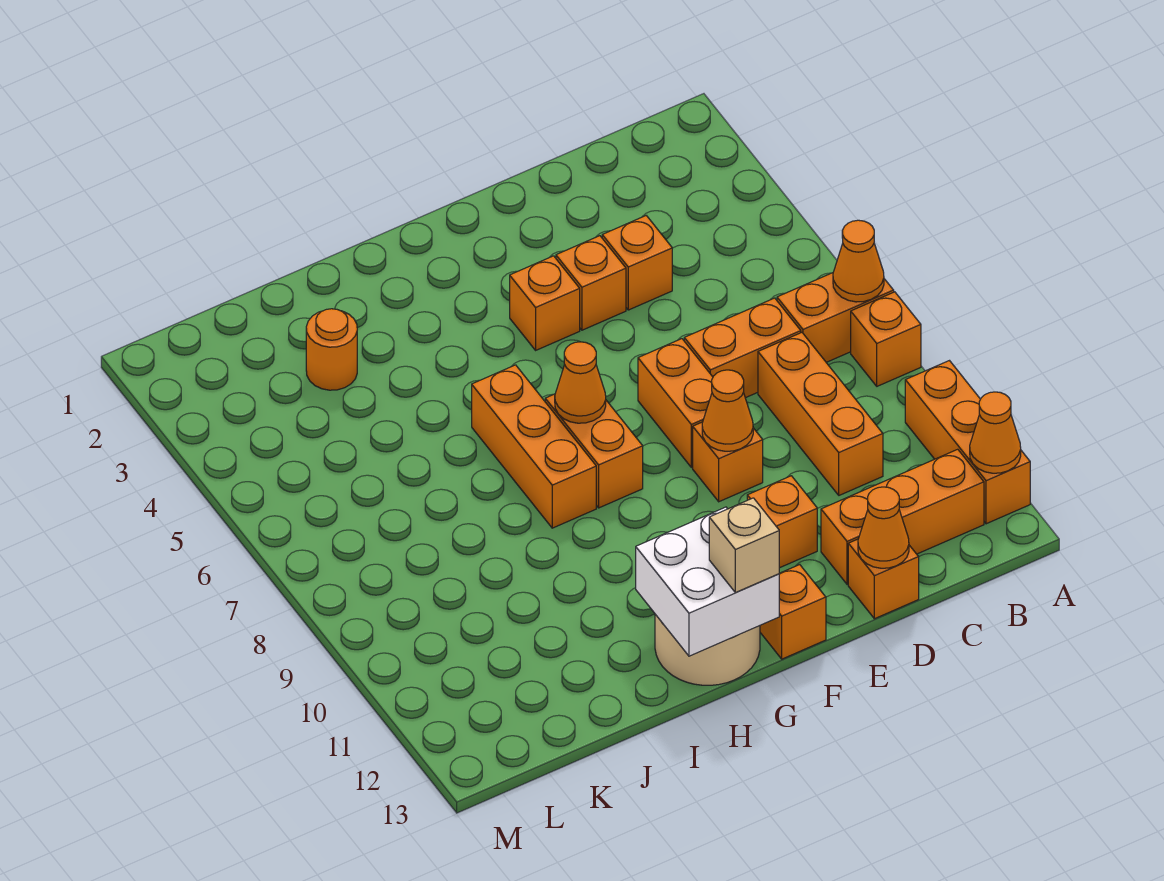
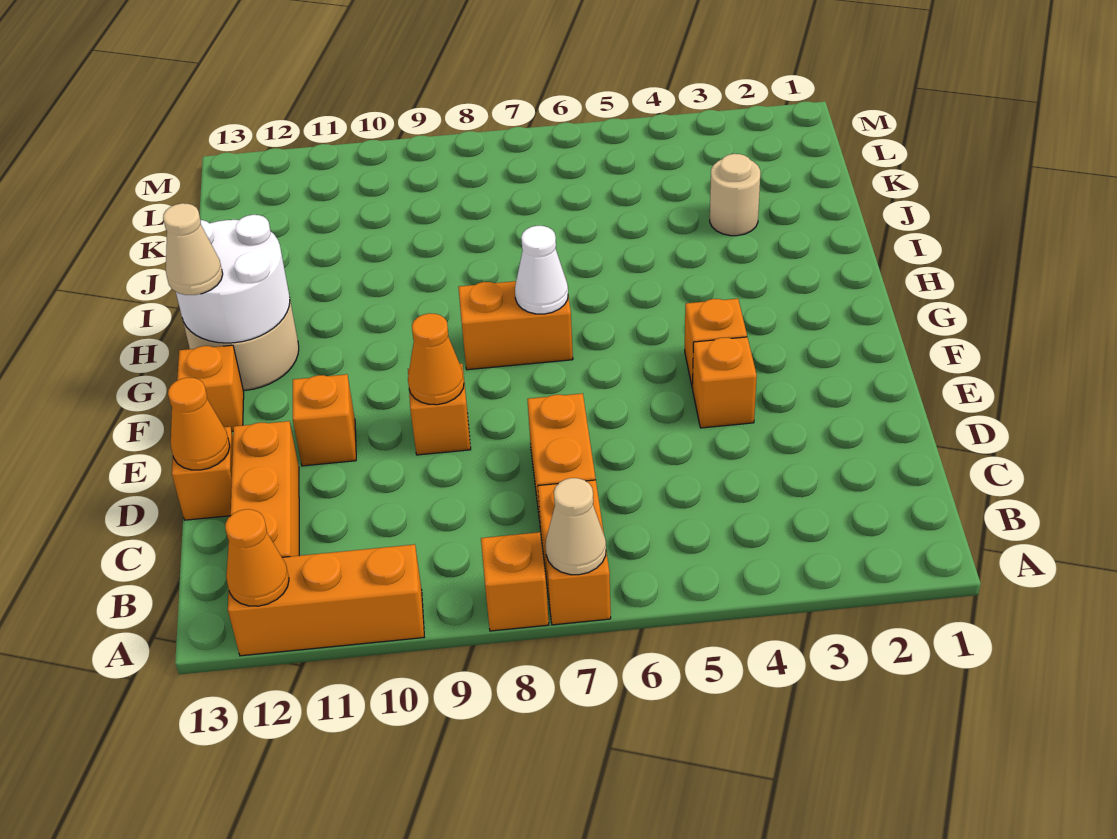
orange cone A7 level 2 -> tan cone A7 level 2
orange brick C8:C10 level 1 -> none
orange brick D4 level 1 -> none
orange brick E7:E8 level 1 -> none
orange cone G7 level 2 -> white cone G7 level 2
white brick G12:H13 level 2 -> white round brick G12:H13 level 2
tan brick G13 level 3 -> tan cone G13 level 3
orange brick H6:H8 level 1 -> none
orange round brick J3 level 1 -> tan round brick J3 level 1

